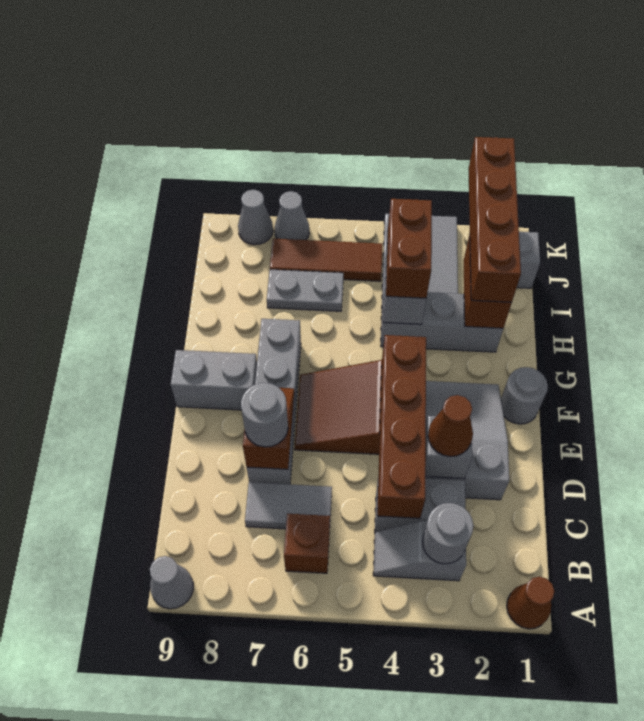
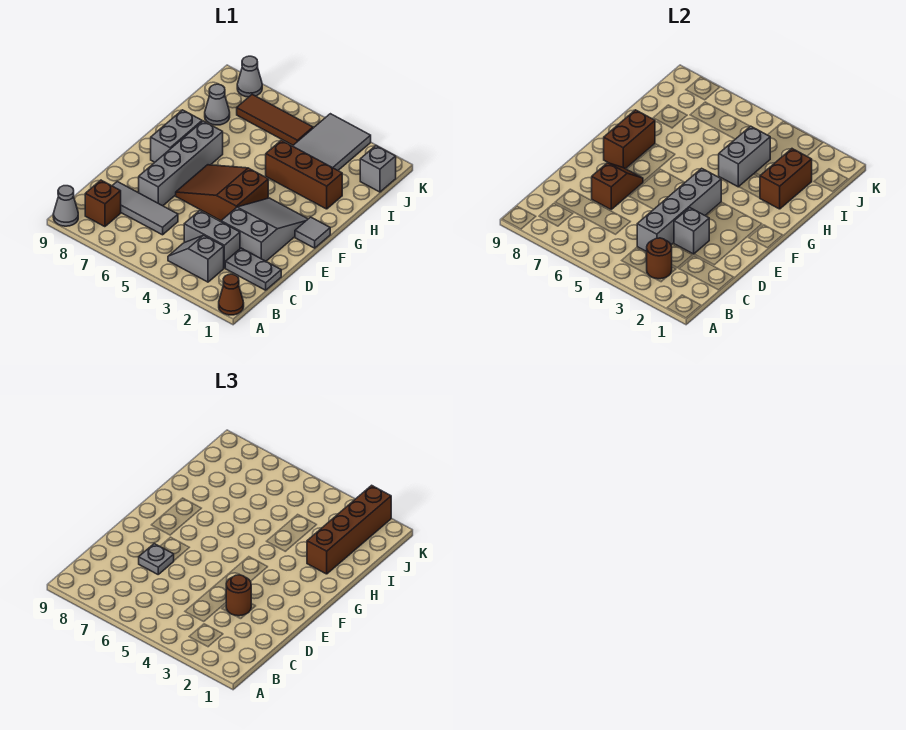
grey round brick B3 level 2 -> brown round brick B3 level 2
brown brick B6 level 1 -> brown brick B8 level 1
brown brick C4:F4 level 2 -> grey brick C4:F4 level 2
grey tile C6:C7 level 1 -> grey tile C6:C8 level 1
brown cone D3 level 3 -> brown round brick D3 level 3
grey round brick D7 level 3 -> grey plate D7 level 3
grey round brick F1 level 1 -> grey tile F1 level 1
grey brick F8:F9 level 1 -> grey brick F8:G8 level 1
grey brick H2:H4 level 1 -> brown brick H2:H4 level 1
brown brick H4:I4 level 3 -> brown brick F8:G8 level 2
grey plate I6:I7 level 1 -> grey plate C1:C2 level 1
grey cone K7 level 1 -> grey cone I8 level 1

